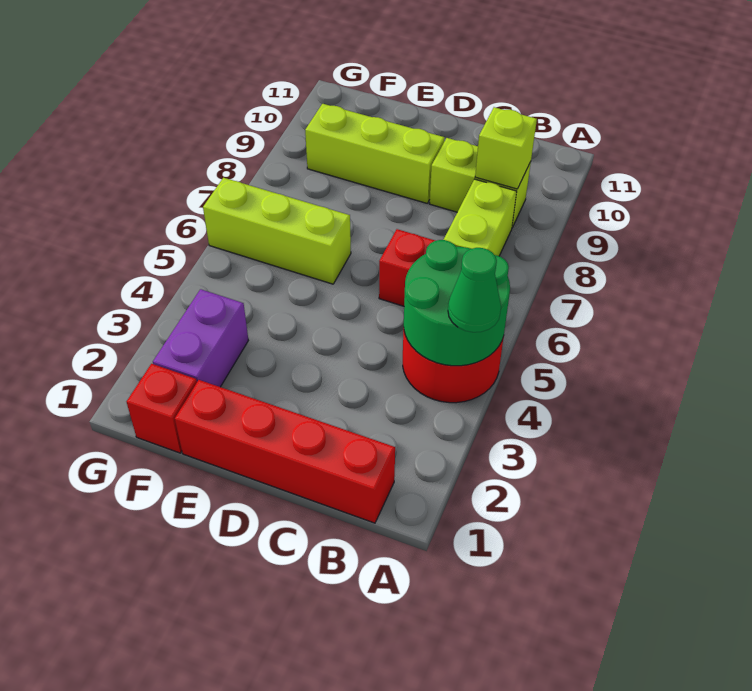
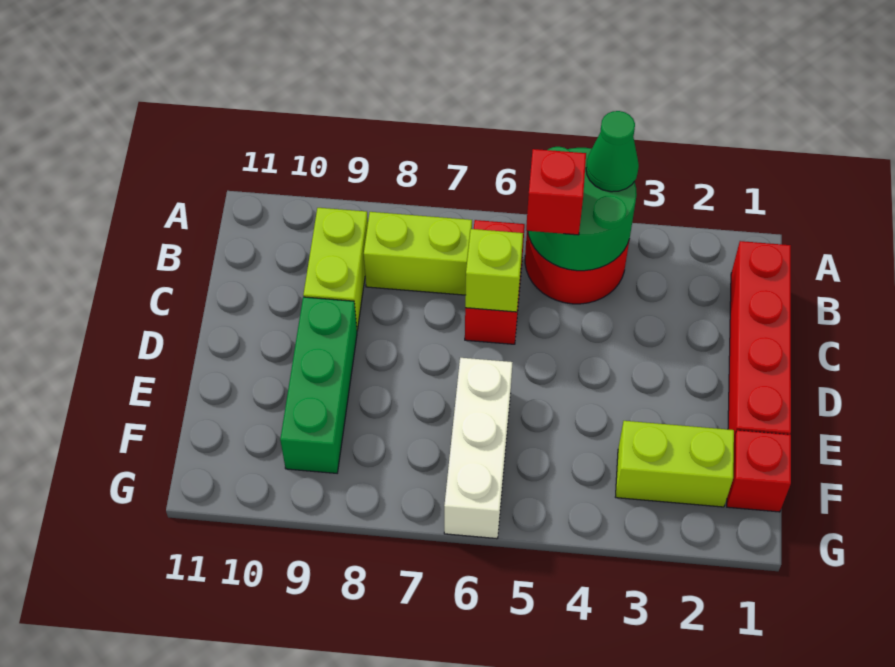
none -> red brick B5 level 3
lime brick B9 level 2 -> lime brick C6 level 2
lime brick D9:F9 level 1 -> green brick D9:F9 level 1
lime brick E6:G6 level 1 -> white brick E6:G6 level 1
purple brick F2:F3 level 1 -> lime brick F2:F3 level 1

